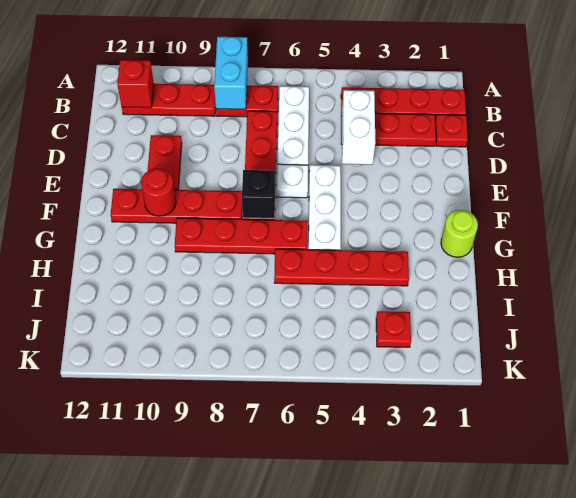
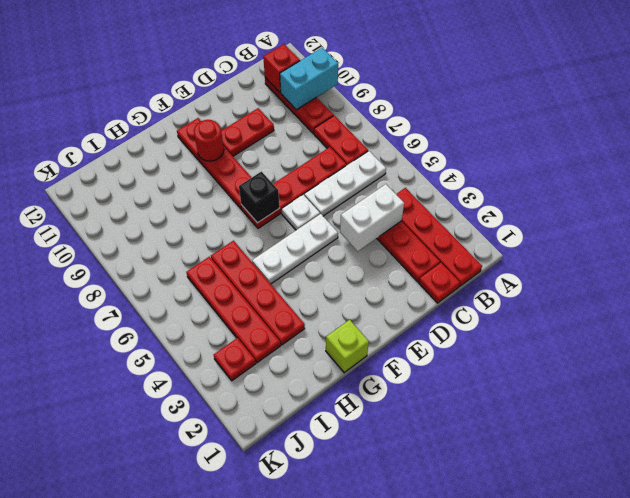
cyan brick A8:B8 level 2 -> cyan brick A10:B10 level 2
lime round brick G1 level 1 -> lime brick G1 level 1
red plate G6:G9 level 1 -> red plate I3:I6 level 1

